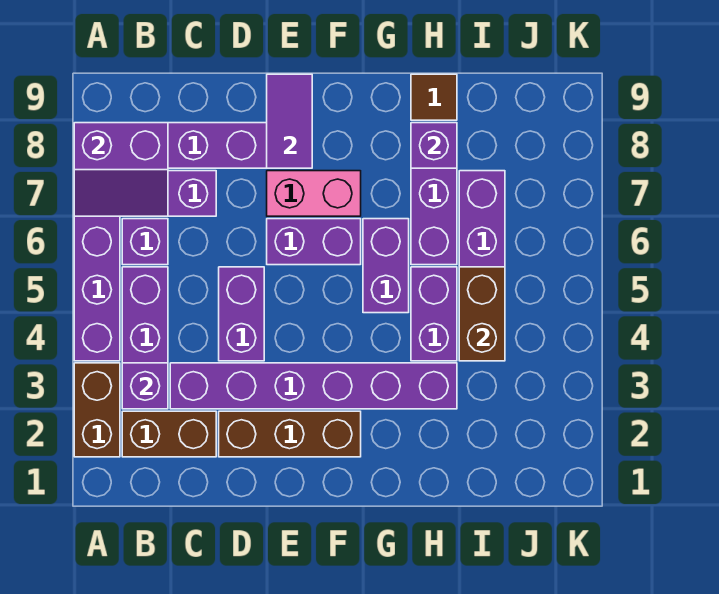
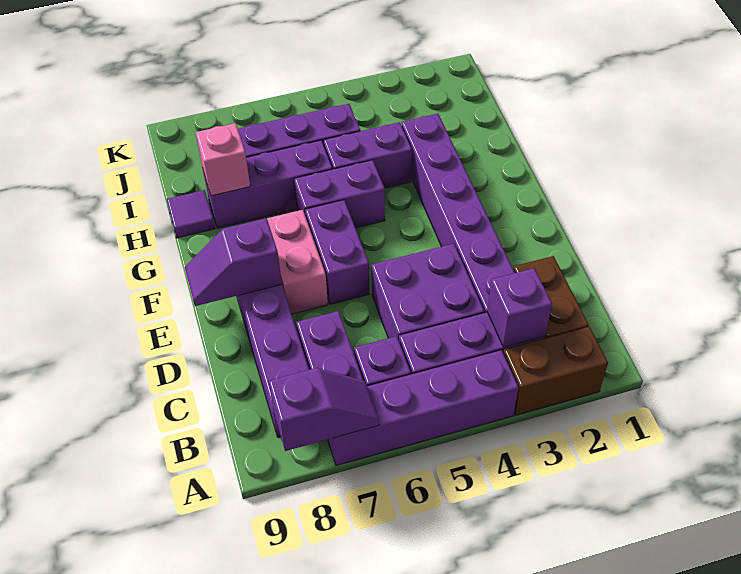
purple slope A7:B8 level 2 top 8 -> purple slope A7:A8 level 2 top 8
brown brick D2:F2 level 1 -> none
purple brick D4:D5 level 1 -> purple brick C4:D5 level 1
purple tile E8:E9 level 2 -> purple slope E8:E9 level 2 top 8
purple brick H8 level 2 -> pink brick H8 level 2
brown tile H9 level 1 -> purple tile H9 level 1
brown brick I4:I5 level 2 -> none

